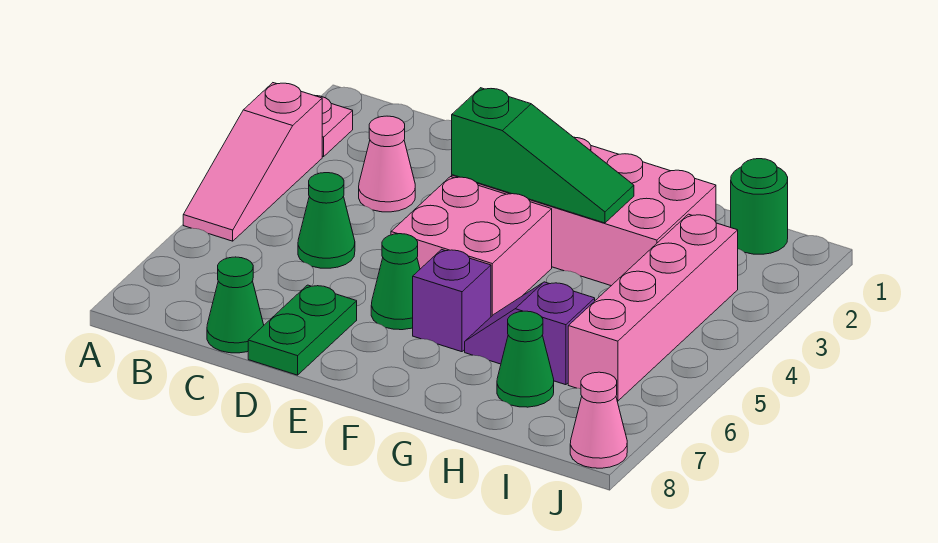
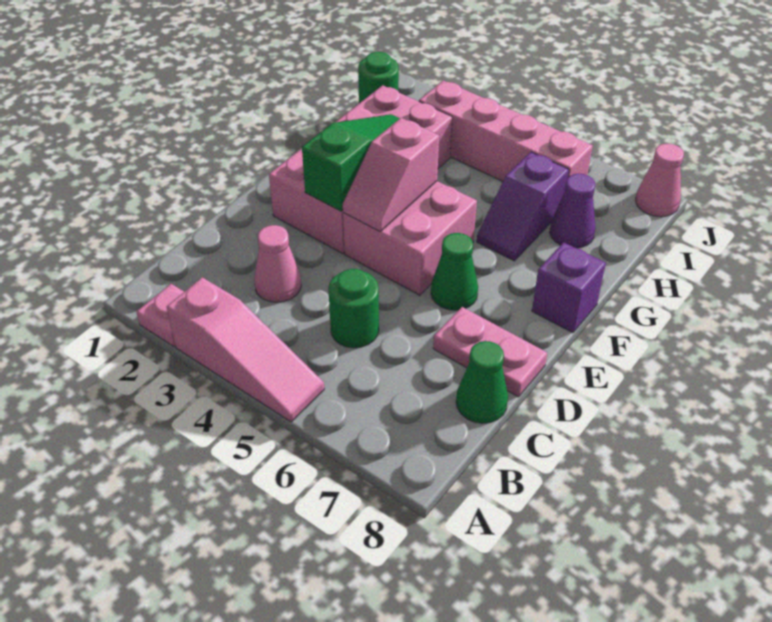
green cone C5 level 1 -> green round brick C5 level 1
green plate D7:D8 level 1 -> pink plate D7:D8 level 1
none -> pink slope E4:F4 level 2 top F
purple brick F6 level 1 -> purple brick F8 level 1
green cone H7 level 1 -> purple cone H7 level 1

